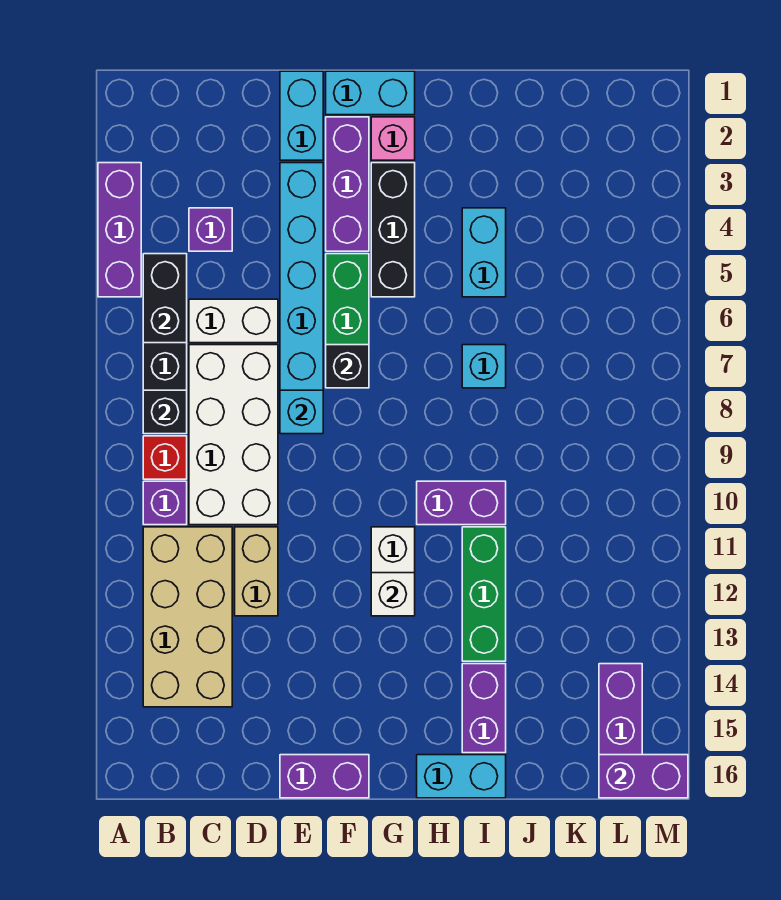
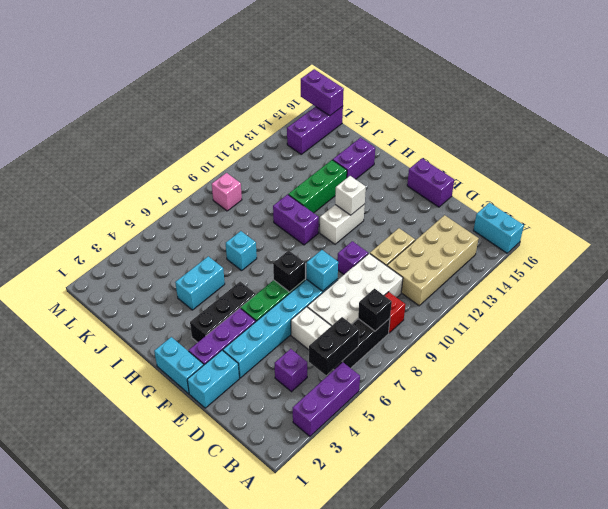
purple brick B10 level 1 -> purple brick E10 level 1
pink brick G2 level 1 -> pink brick L9 level 1
cyan brick H16:I16 level 1 -> cyan brick A16:B16 level 1

